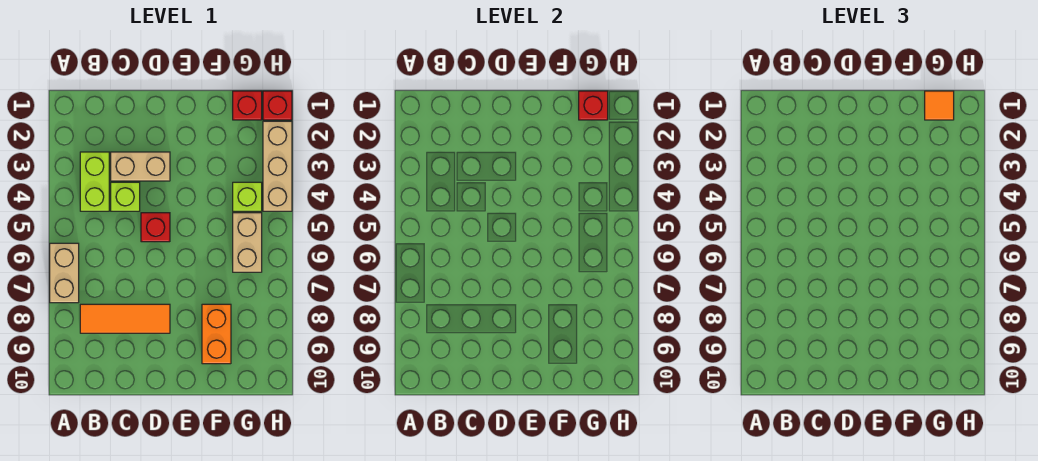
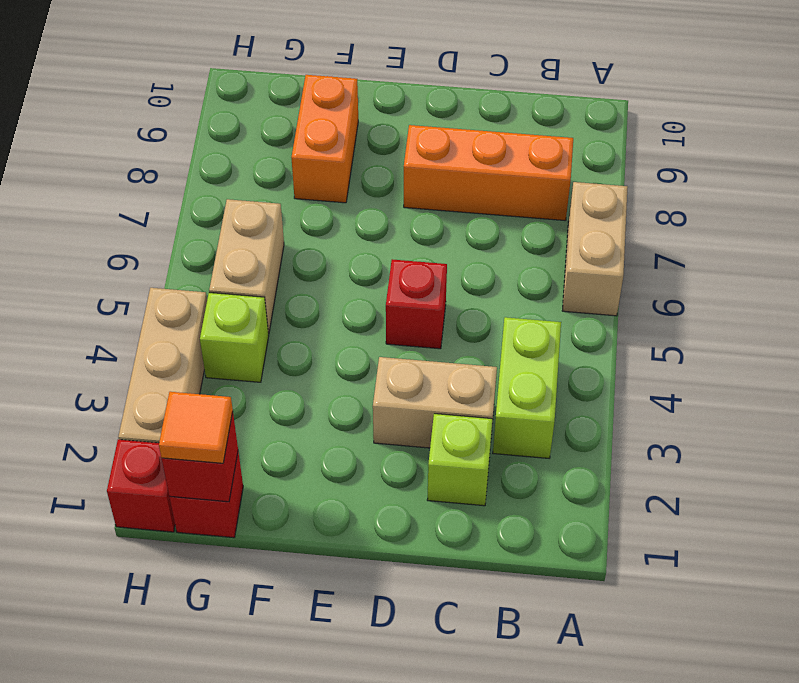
orange tile B8:D8 level 1 -> orange brick B8:D8 level 1
lime brick C4 level 1 -> lime brick C2 level 1

